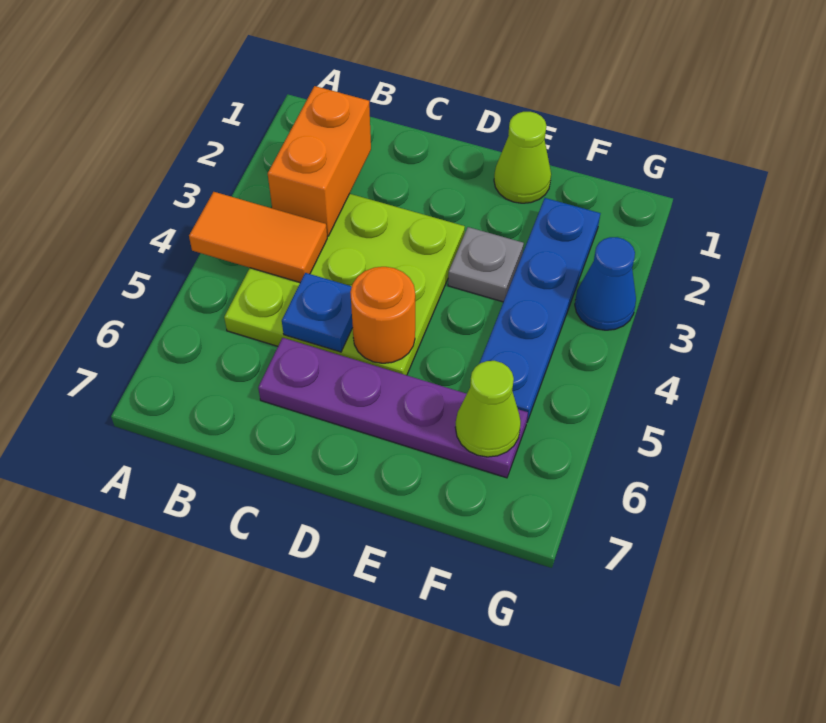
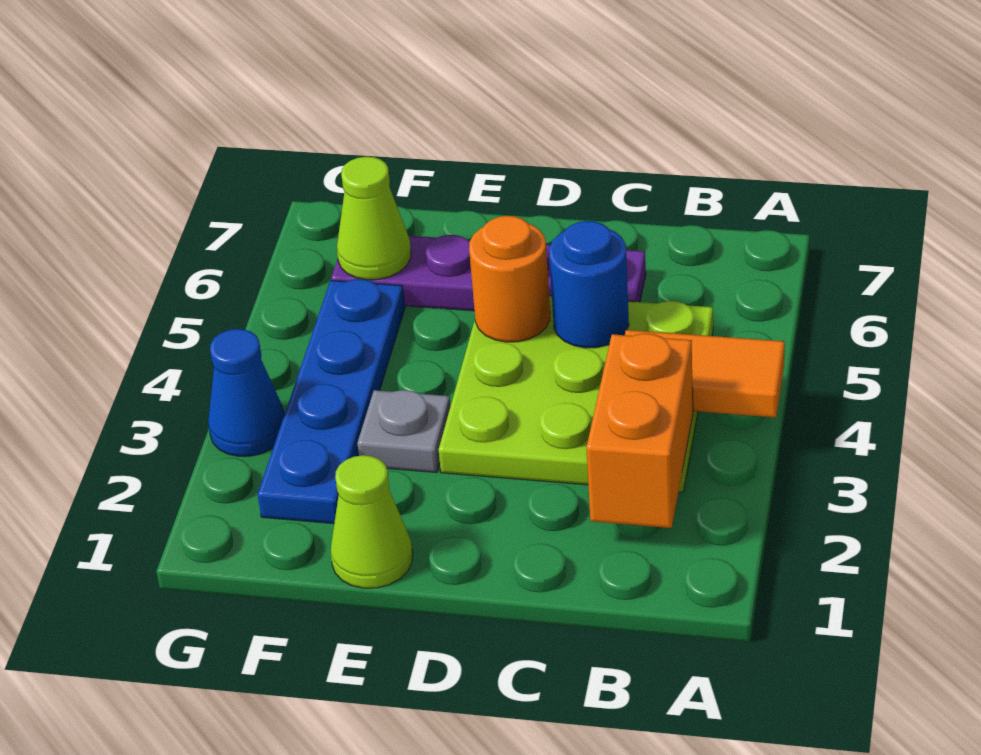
blue plate C5 level 2 -> blue round brick C5 level 2

